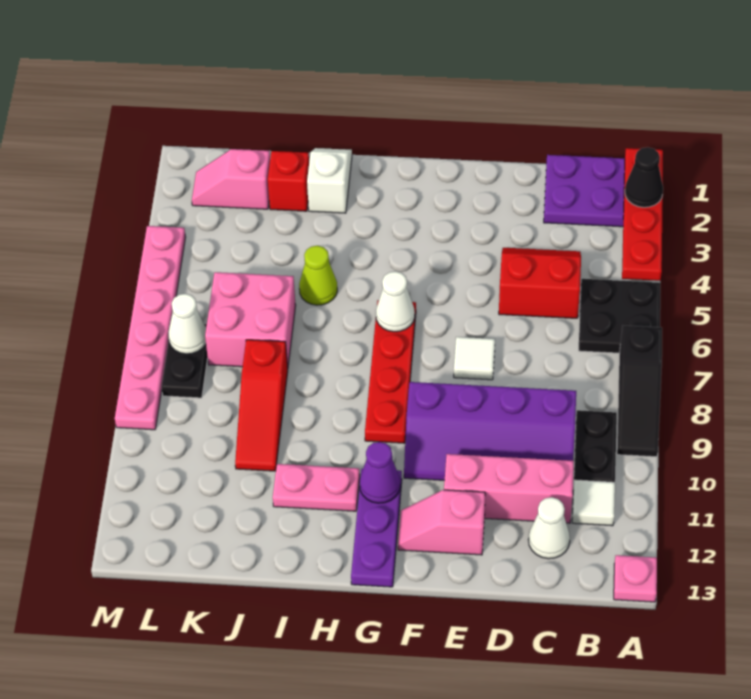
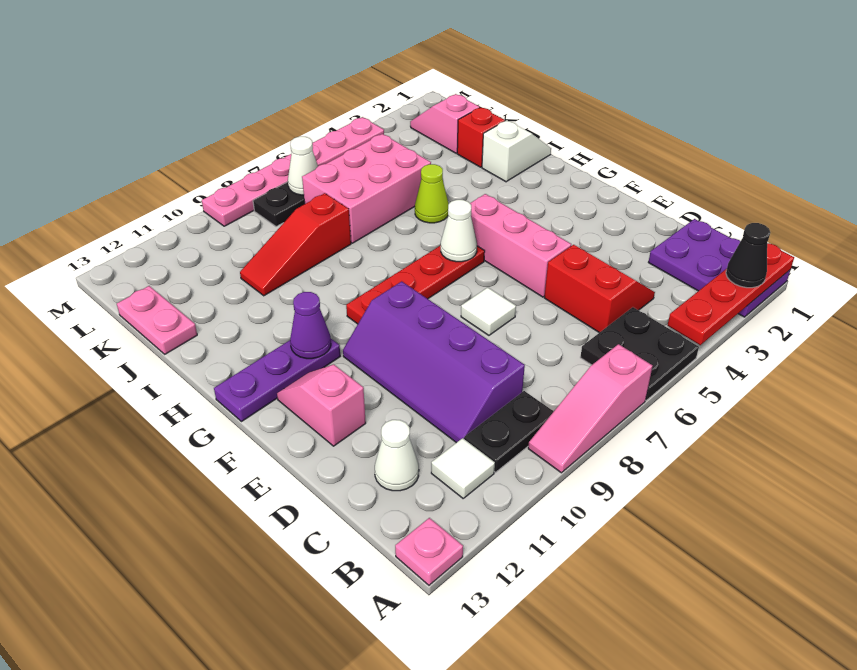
black slope A7:A9 level 1 top 7 -> pink slope A7:A9 level 1 top 7
pink brick C11:E11 level 1 -> pink brick E5:G5 level 1
pink plate H11:I11 level 1 -> pink plate J13:K13 level 1
pink brick J6:K7 level 1 -> pink brick J5:K7 level 1

